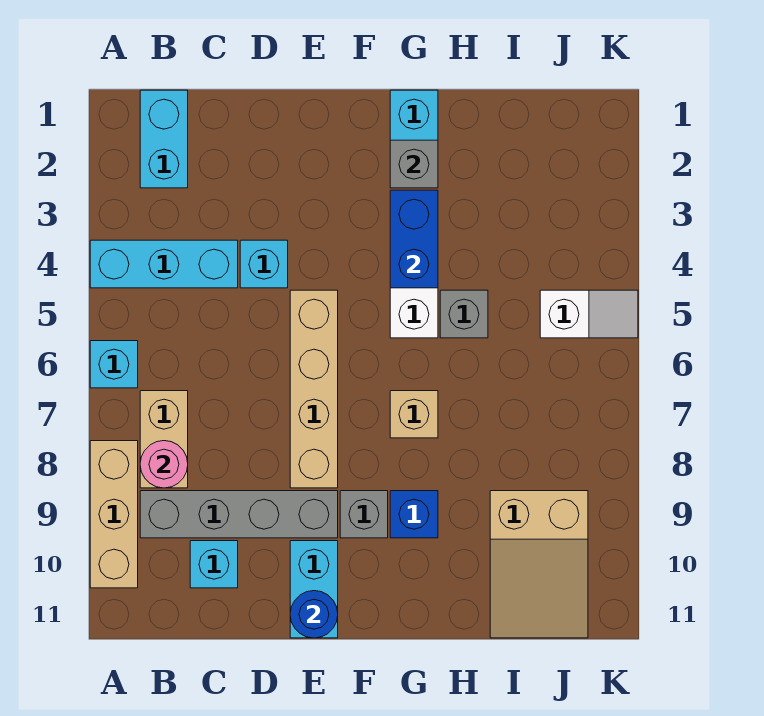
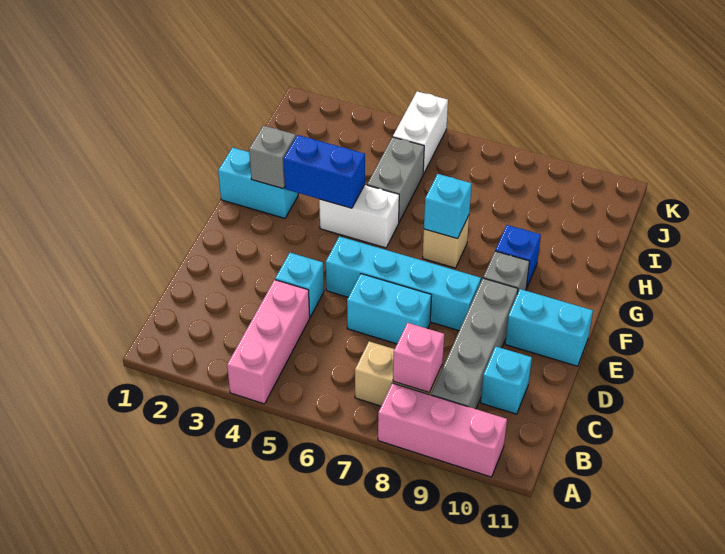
cyan brick A4:C4 level 1 -> pink brick A4:C4 level 1
cyan brick A6 level 1 -> cyan brick G7 level 2
tan brick A8:A10 level 1 -> pink brick A8:A10 level 1
cyan brick B1:B2 level 1 -> cyan brick D6:D7 level 1
pink round brick B8 level 2 -> pink brick B8 level 2
tan brick E5:E8 level 1 -> cyan brick E5:E8 level 1
blue round brick E11 level 2 -> none
grey brick H5 level 1 -> grey brick H5:I5 level 1
tan slope I9:J11 level 1 top 9 -> none
white slope J5:K5 level 1 top J -> white brick J5:K5 level 1

